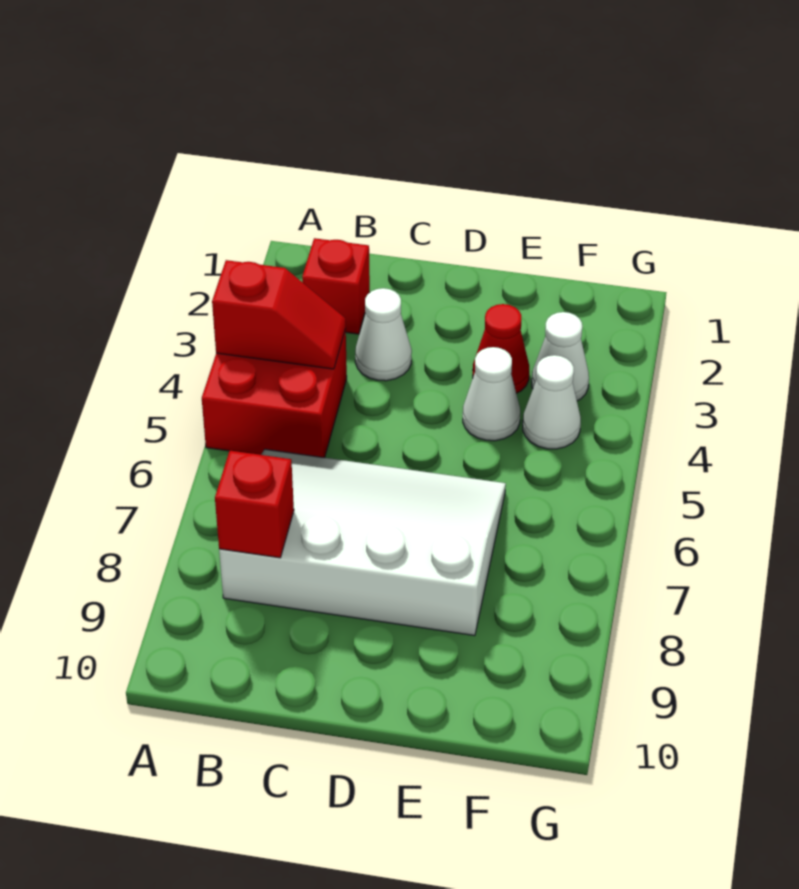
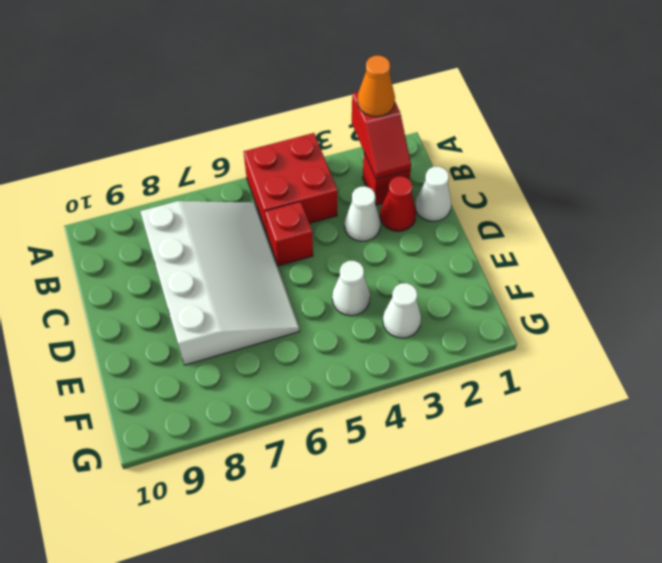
none -> orange cone A2 level 3
red slope A4:B4 level 2 top A -> red slope A2:B2 level 2 top A
red brick B8 level 2 -> red brick C5 level 1
red cone E3 level 1 -> red cone C2 level 1
white cone F4 level 1 -> white cone C1 level 1

